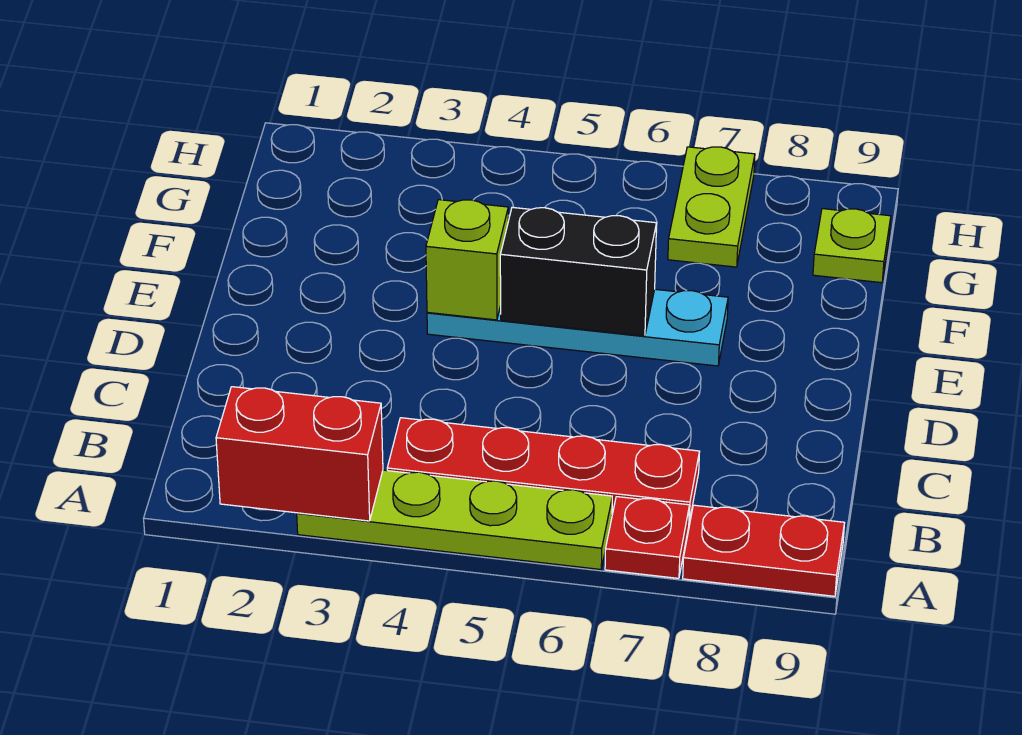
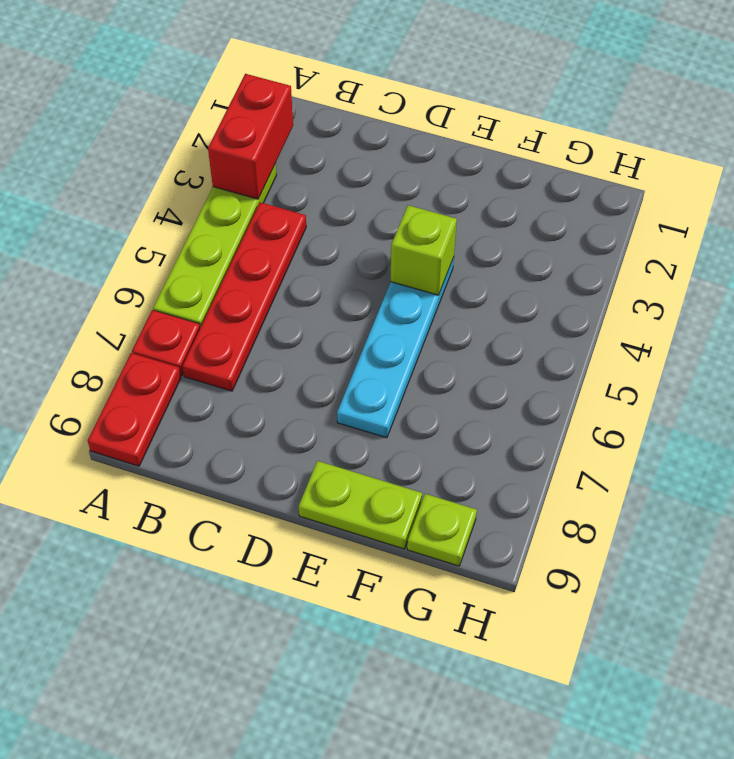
black brick E5:E6 level 2 -> none
lime plate G7:H7 level 1 -> lime plate E9:F9 level 1

